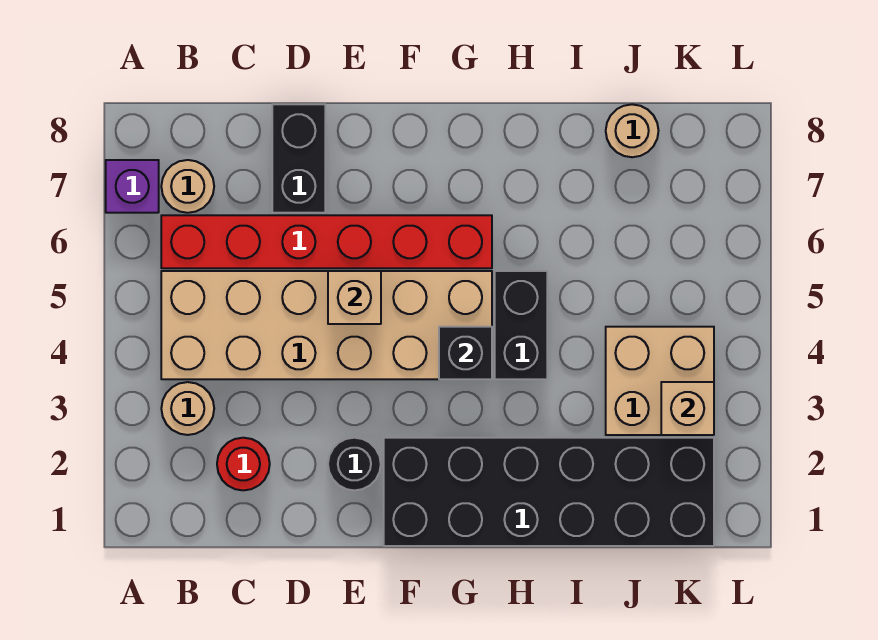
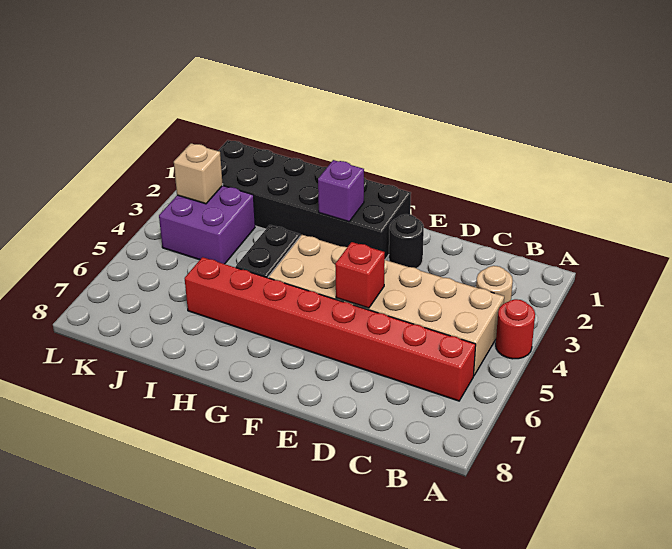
purple brick A7 level 1 -> purple brick G2 level 2
red brick B6:G6 level 1 -> red brick B6:I6 level 1
tan round brick B7 level 1 -> none
red round brick C2 level 1 -> red round brick A4 level 1
black brick D7:D8 level 1 -> none
tan brick E5 level 2 -> red brick E5 level 2
black brick G4 level 2 -> none
tan brick J3:K4 level 1 -> purple brick J3:K4 level 1
tan round brick J8 level 1 -> none

